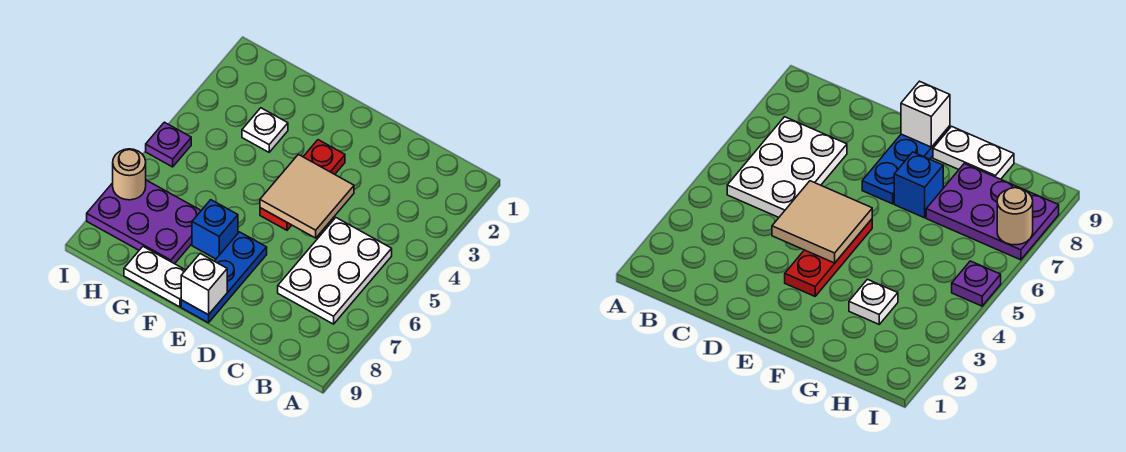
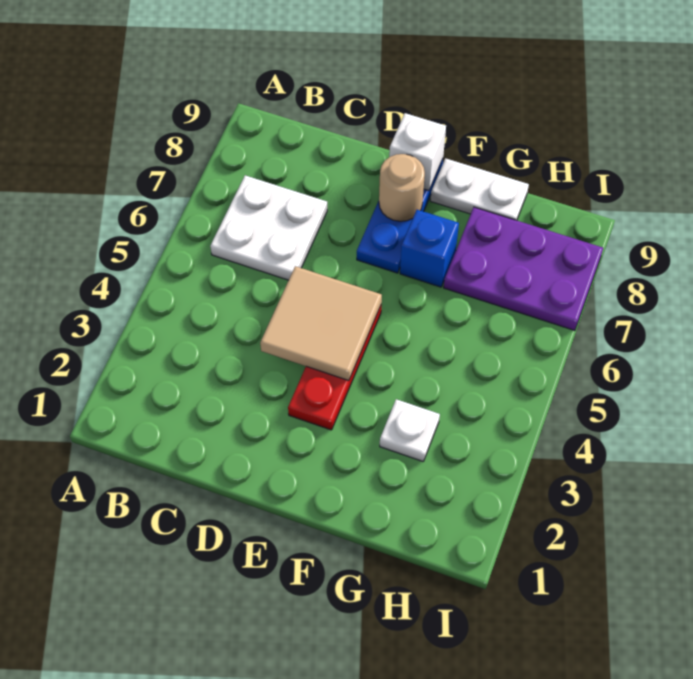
white plate B5:C7 level 1 -> white plate B6:C7 level 1
purple plate I5 level 1 -> none
tan round brick I7 level 2 -> tan round brick E8 level 2

